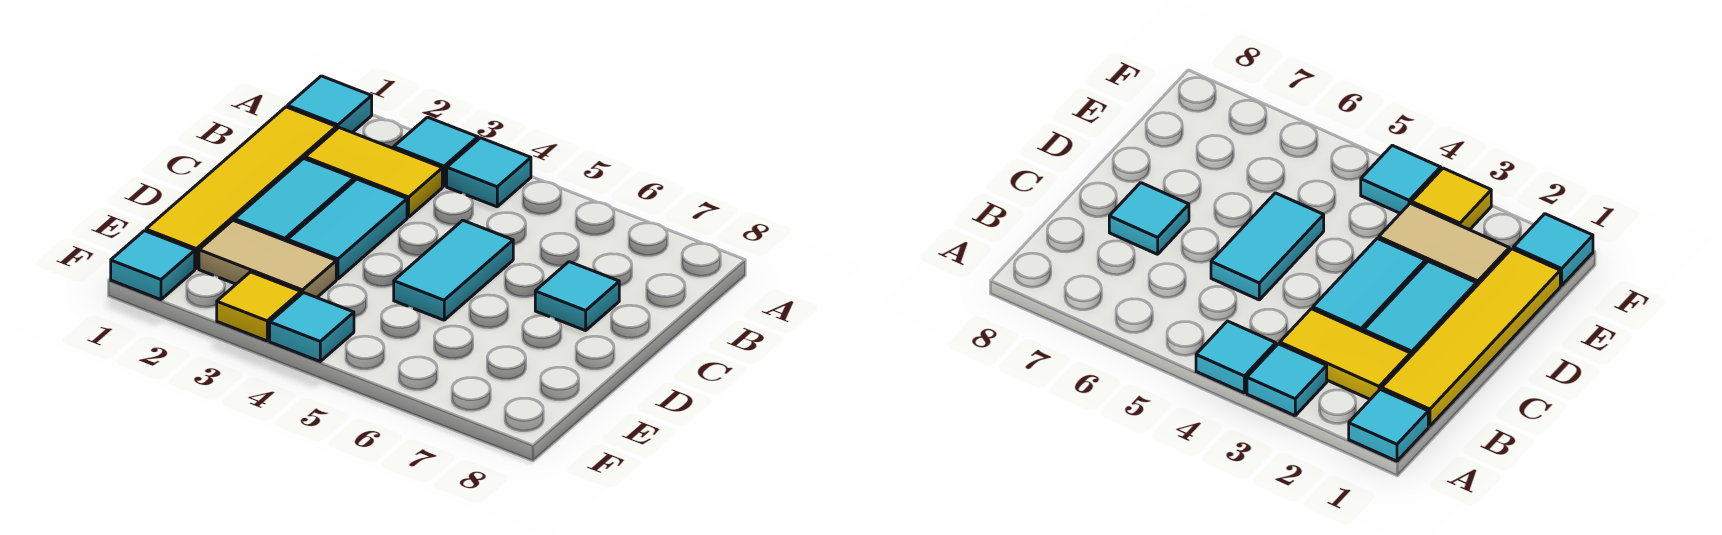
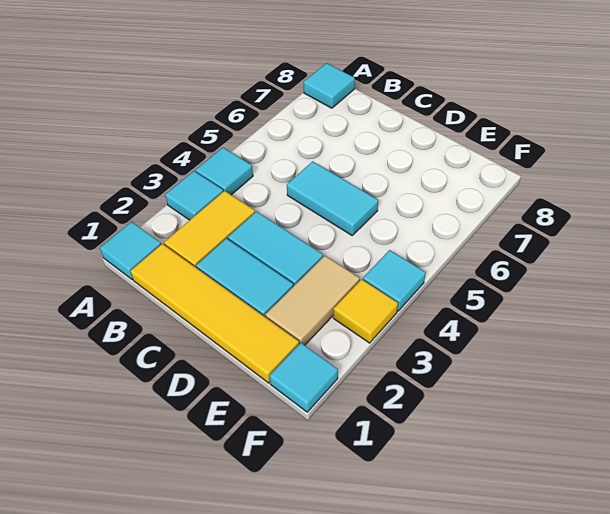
cyan tile C7 level 1 -> cyan tile A8 level 1

